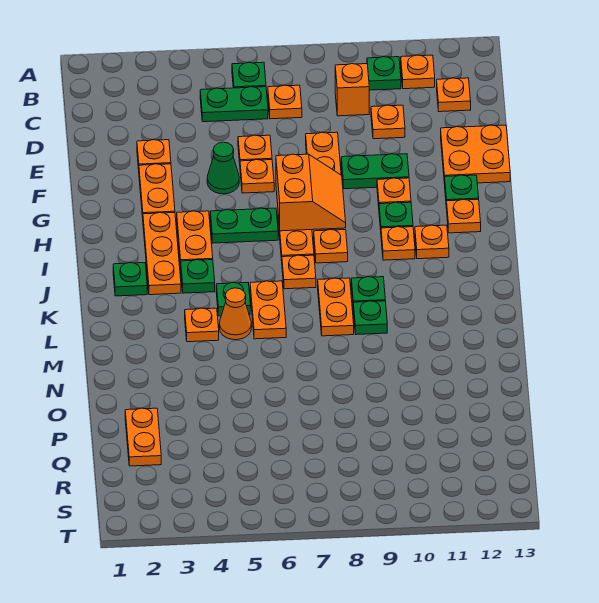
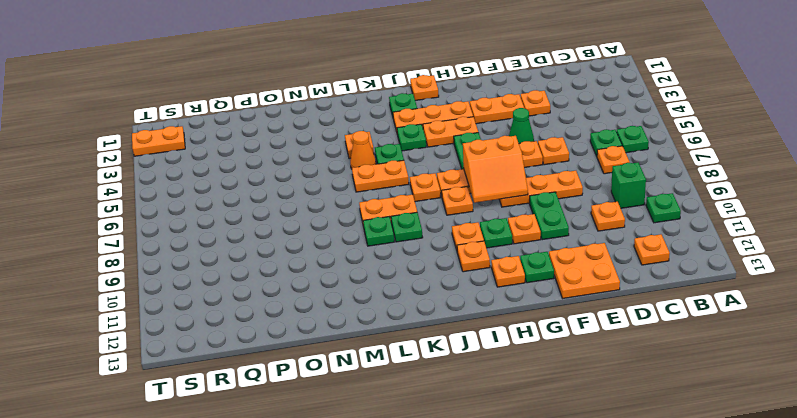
orange plate B11 level 1 -> orange plate I1 level 1
green plate C5:C6 level 1 -> green plate C6 level 1
orange brick C9 level 1 -> green brick C9 level 1
orange plate P2:Q2 level 1 -> orange plate S2:T2 level 1

